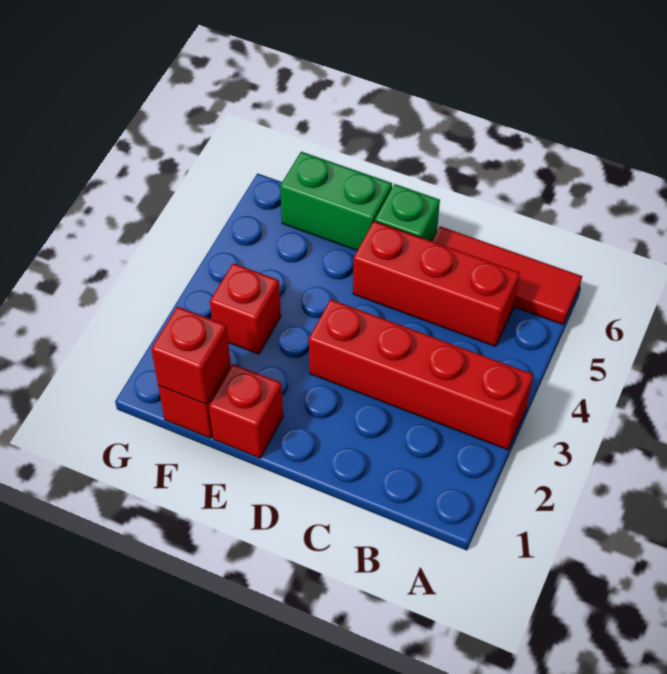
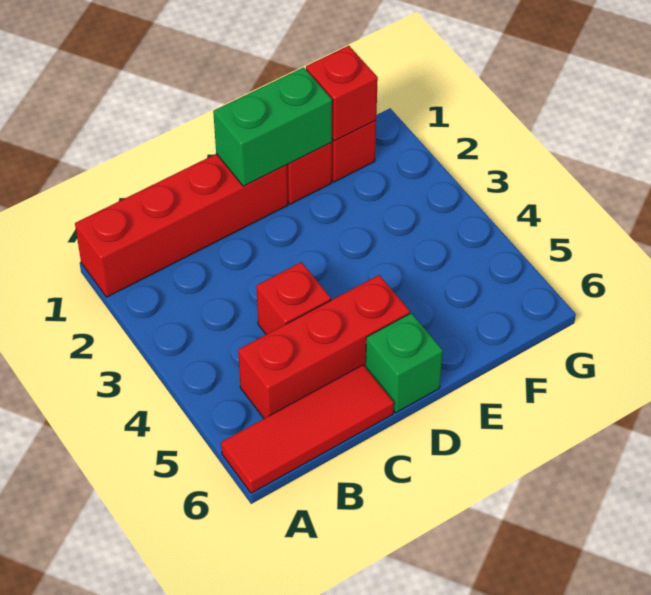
red brick A3:D3 level 1 -> red brick A1:D1 level 1
green brick E6:F6 level 1 -> green brick D1:E1 level 2
red brick F3 level 1 -> red brick C4 level 1

